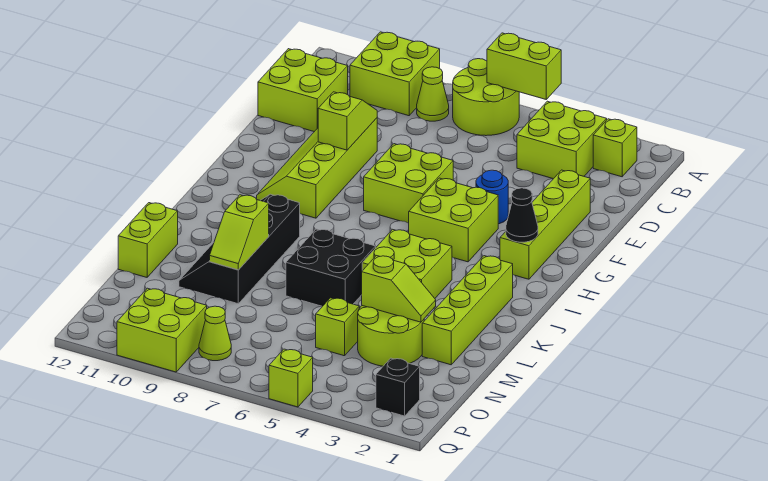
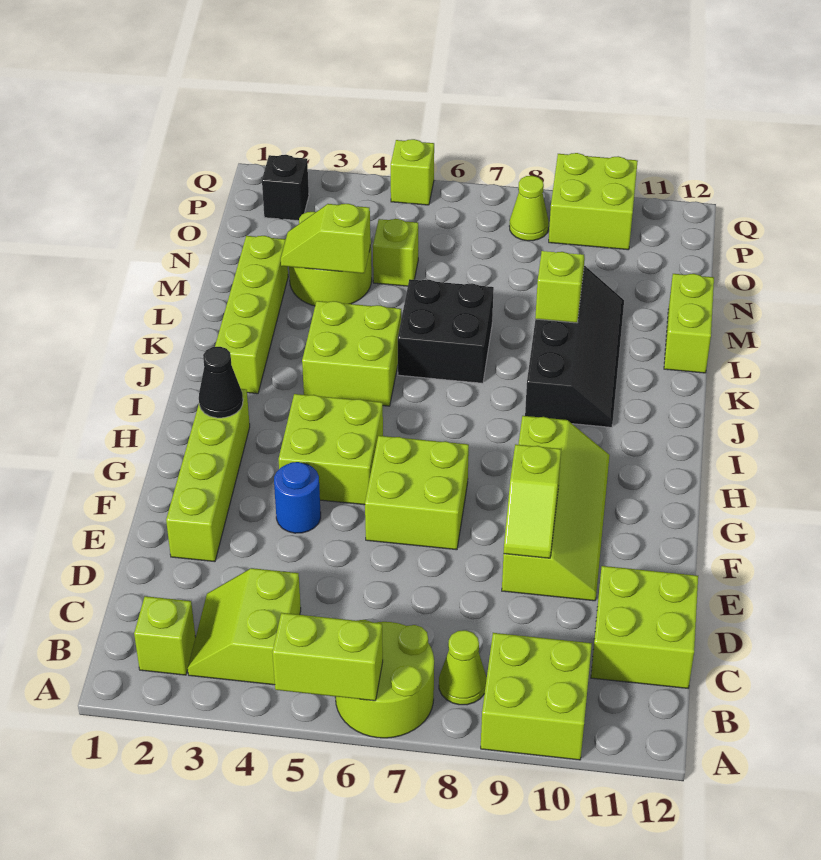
lime brick B3:C4 level 1 -> lime slope B3:C4 level 1 top 4

